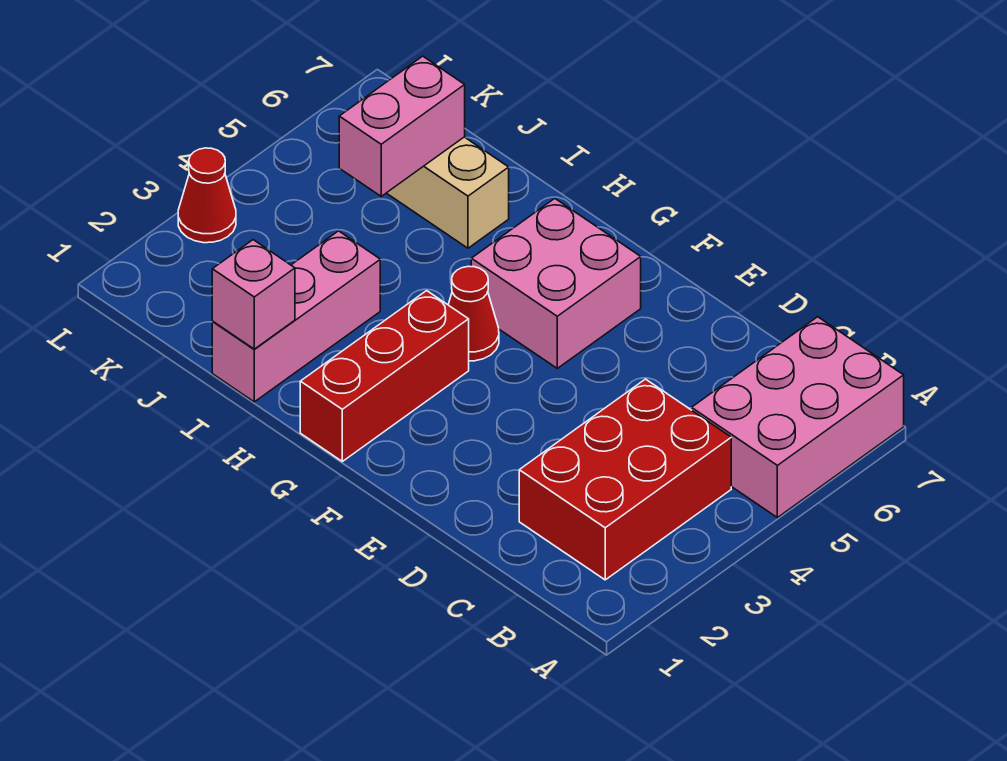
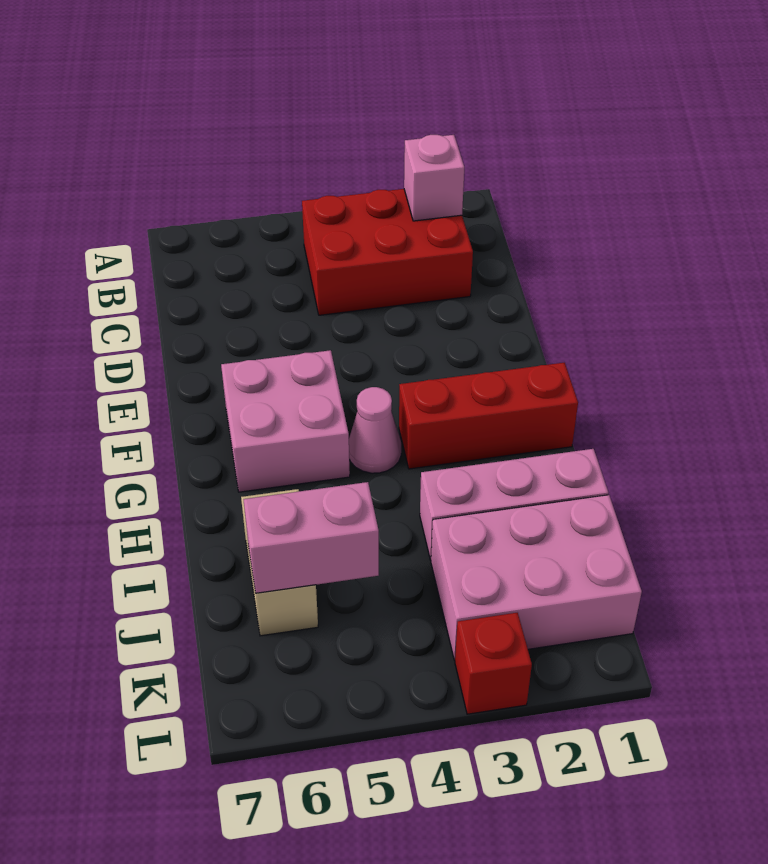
pink brick A5:B7 level 1 -> pink brick J1:K3 level 1
red cone G4 level 1 -> pink cone G4 level 1
pink brick I1 level 2 -> pink brick B2 level 2
red cone L3 level 1 -> red brick L3 level 1

